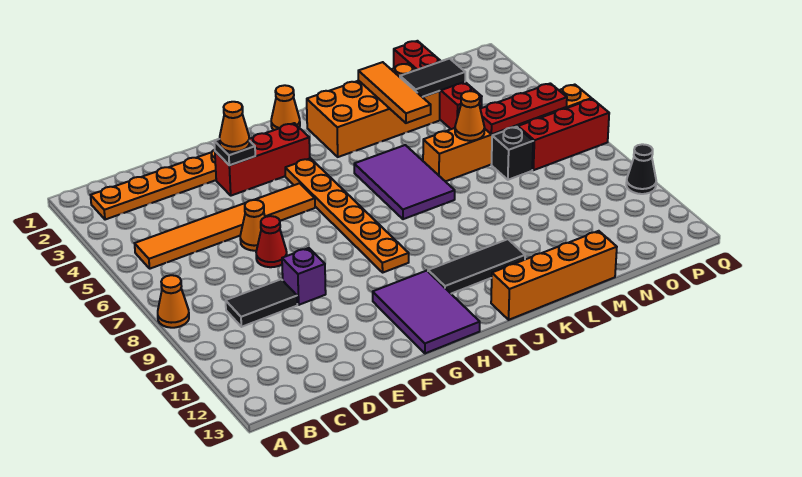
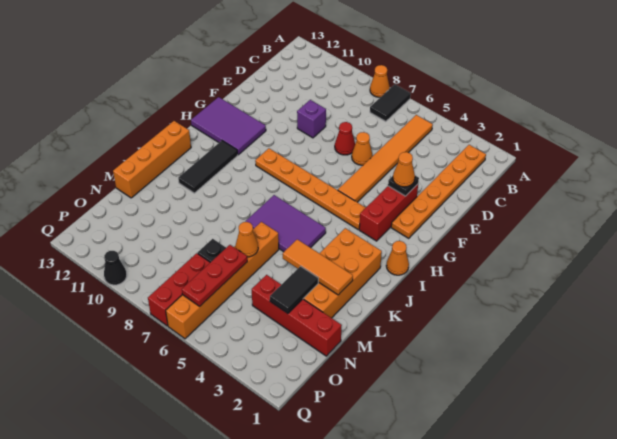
black tile C9:D9 level 1 -> black tile A7:B7 level 1

